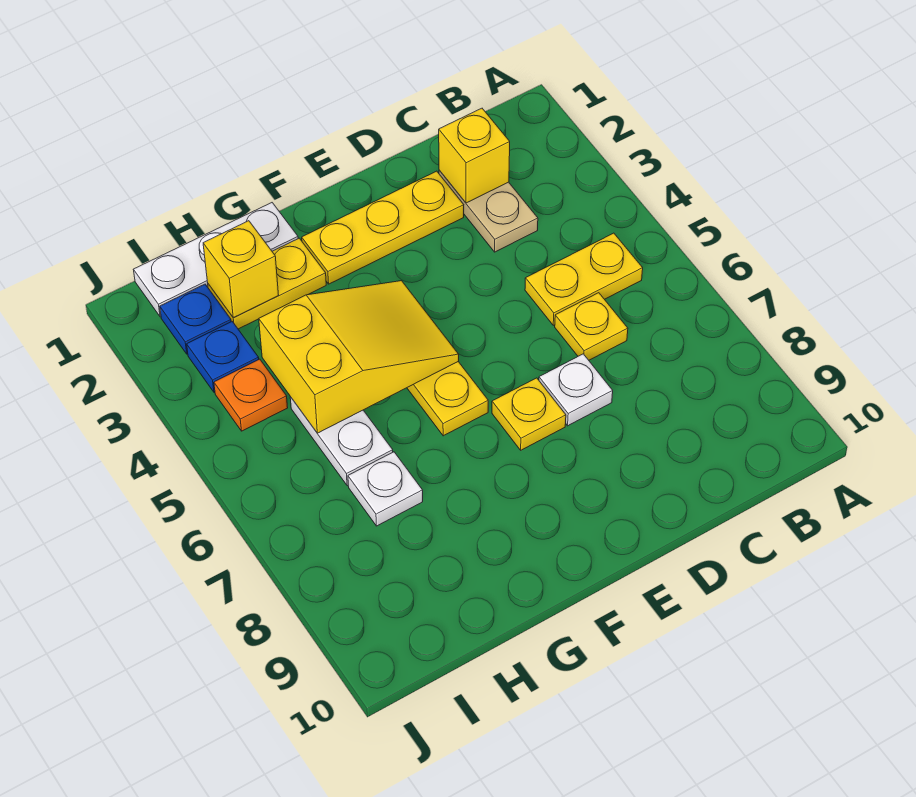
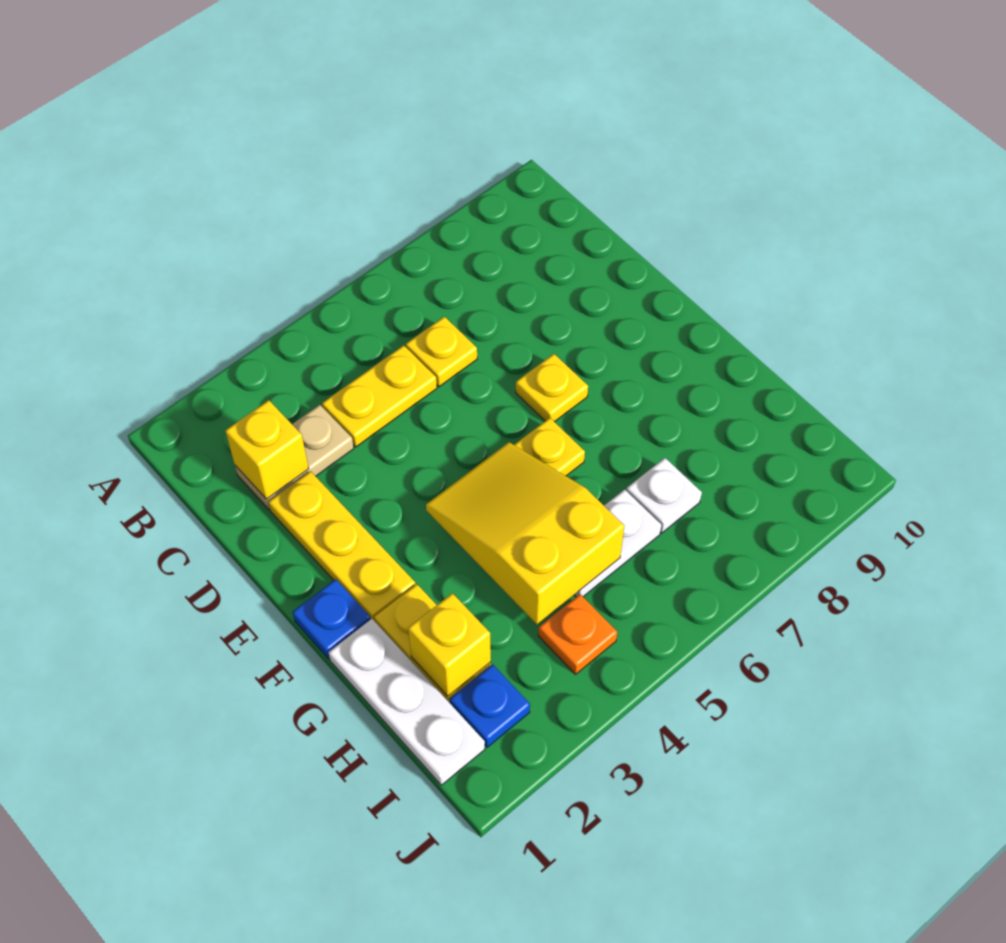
yellow plate B5:C5 level 1 -> yellow plate C4:C5 level 1
white plate D7 level 1 -> none
blue plate I3 level 1 -> blue plate F1 level 1

